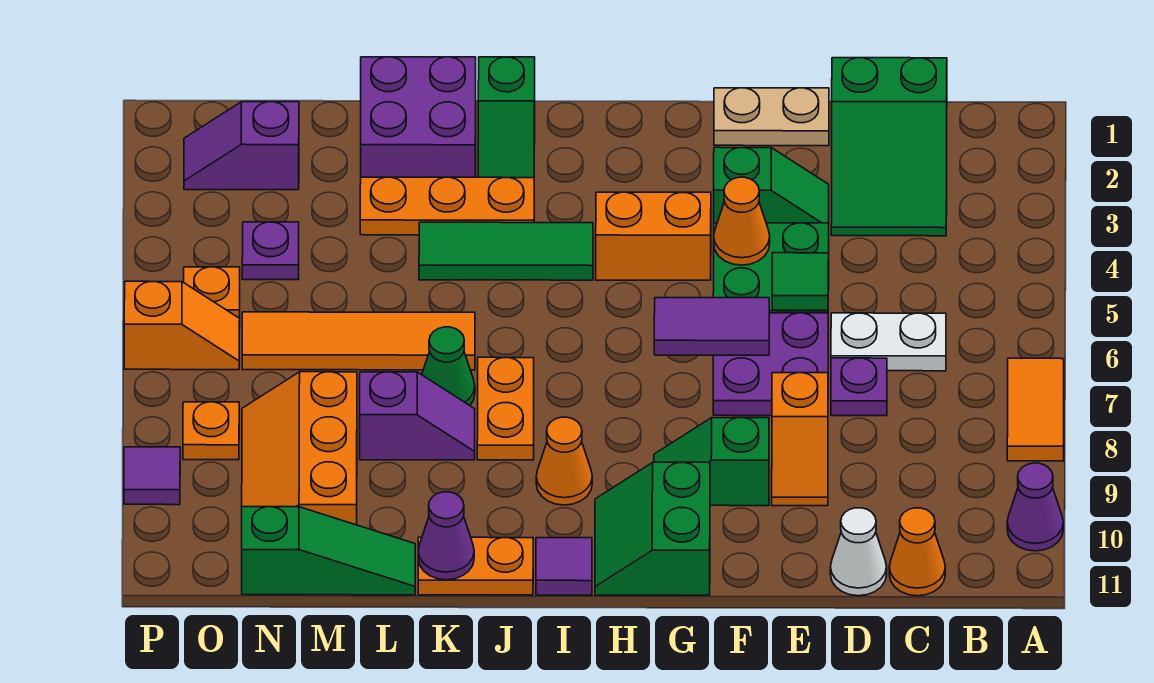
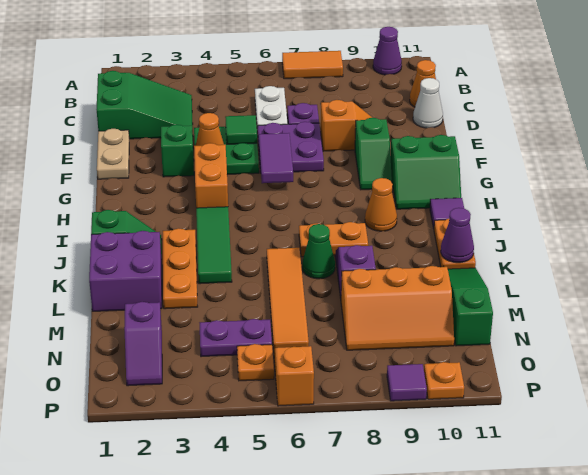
purple plate N4 level 1 -> purple plate N4:N5 level 1
orange plate O8 level 1 -> orange plate P10 level 1

